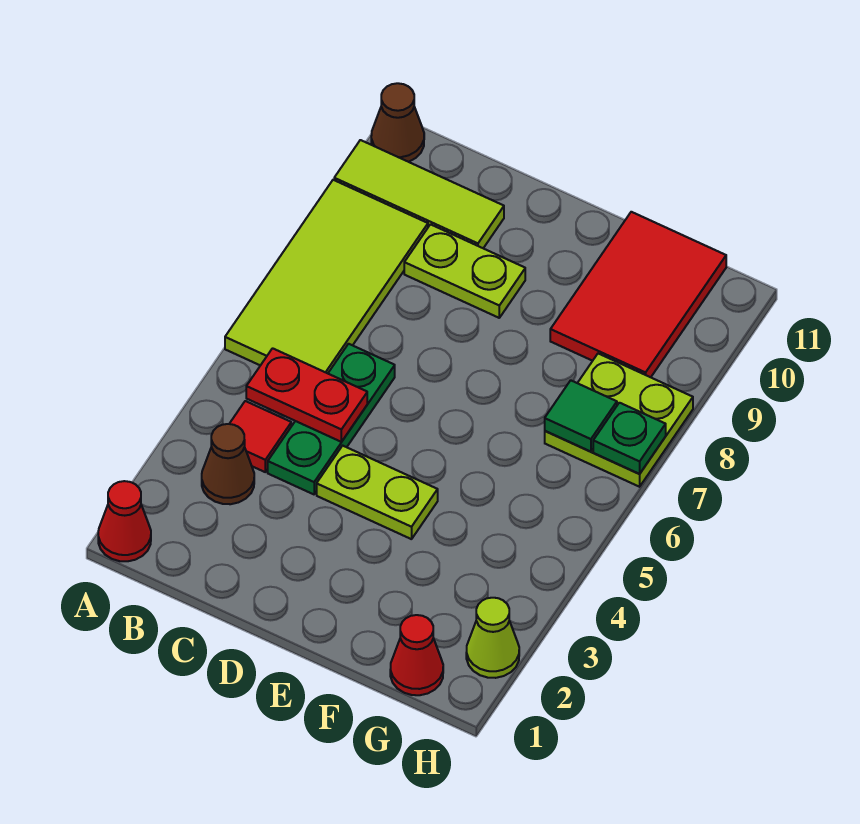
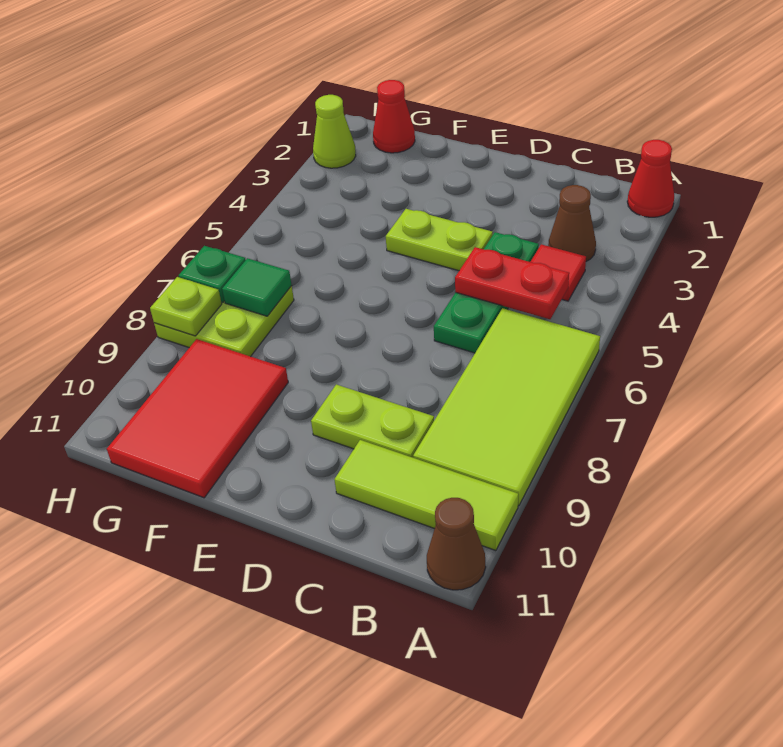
none -> lime plate H8 level 2

